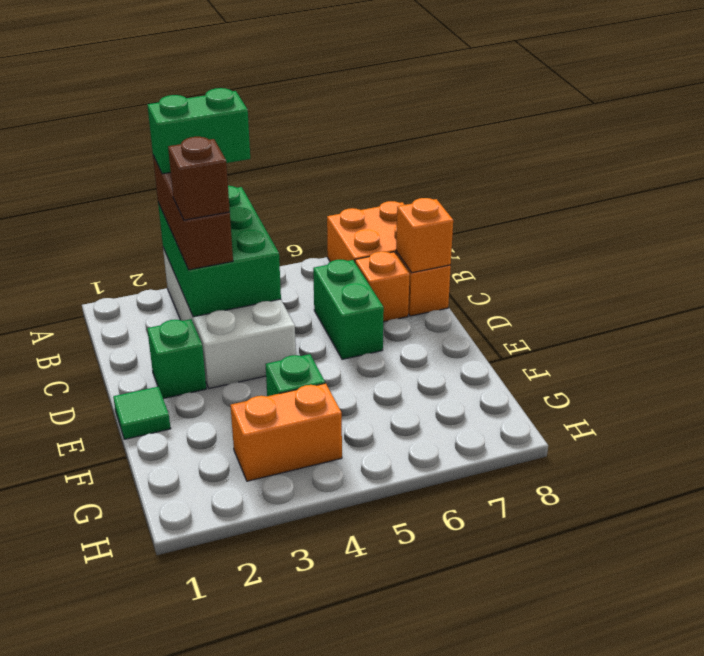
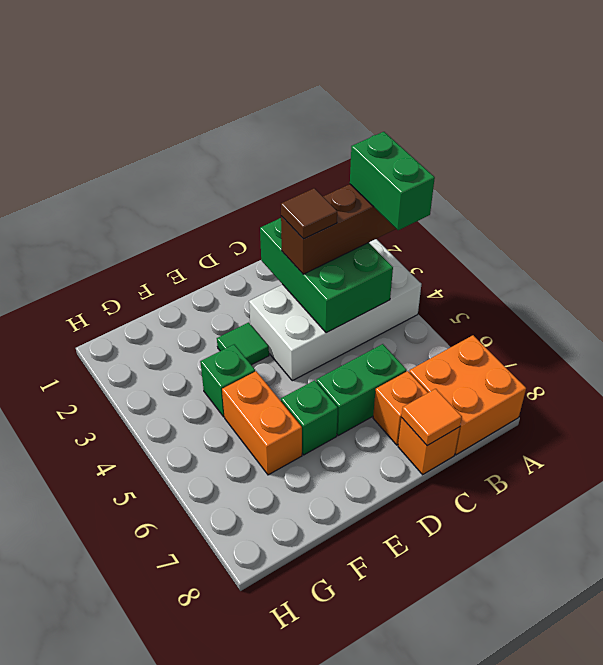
green brick A3:C4 level 2 -> green brick B2:C4 level 2
brown brick C3 level 4 -> brown tile C3 level 4
orange brick C8 level 2 -> orange tile C8 level 2
green brick D2 level 1 -> green brick E6 level 1
green tile E1 level 1 -> green tile E3 level 1
orange brick G3:G4 level 1 -> orange brick F5:F6 level 1

